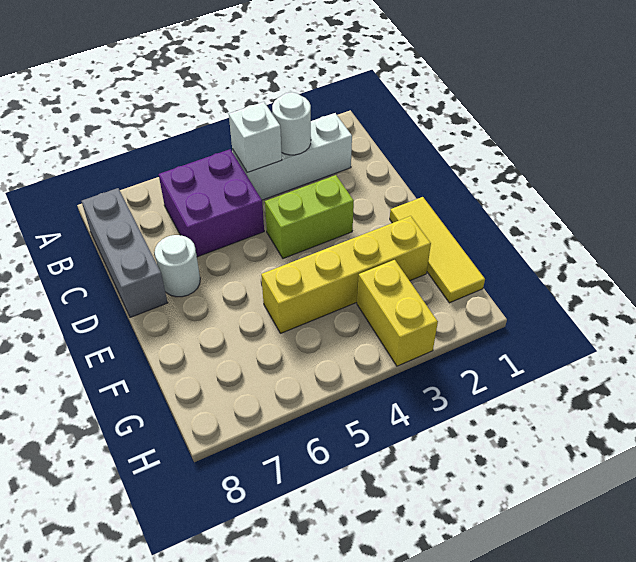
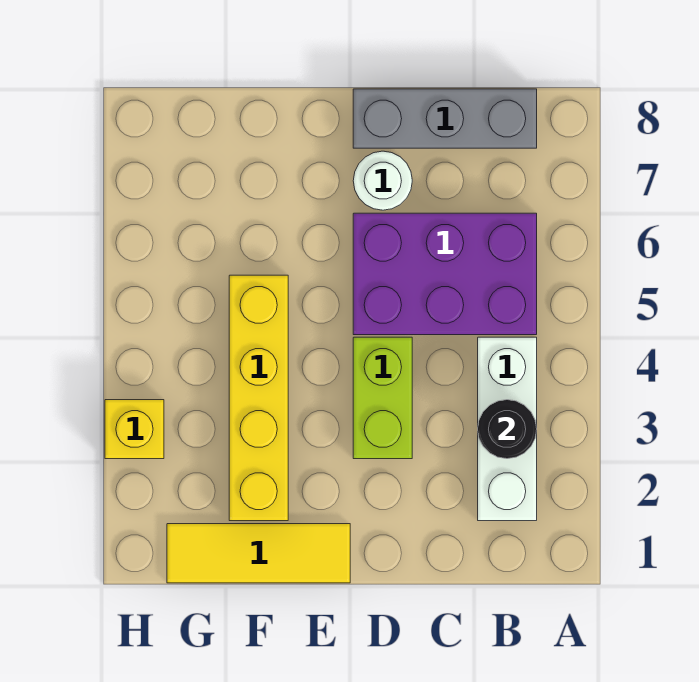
white round brick B3 level 2 -> black round brick B3 level 2
white brick B4 level 2 -> none
purple brick B5:C6 level 1 -> purple brick B5:D6 level 1
yellow brick G3:H3 level 1 -> yellow brick H3 level 1

